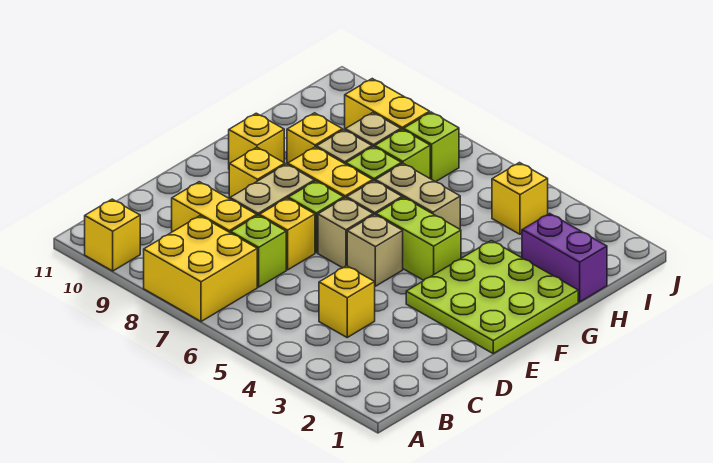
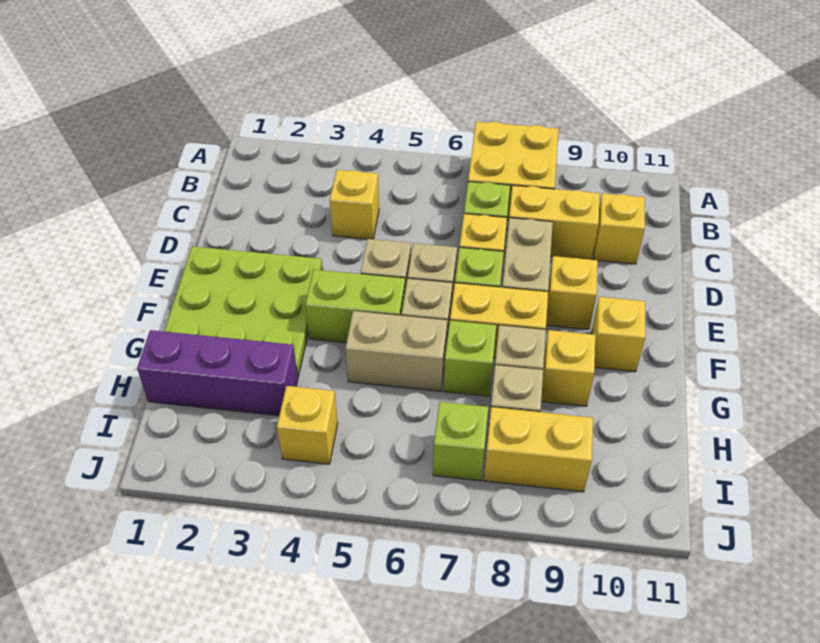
yellow brick A10 level 1 -> yellow brick C10 level 1
purple brick H1:H2 level 1 -> purple brick H1:H3 level 1
lime brick H7 level 1 -> none

